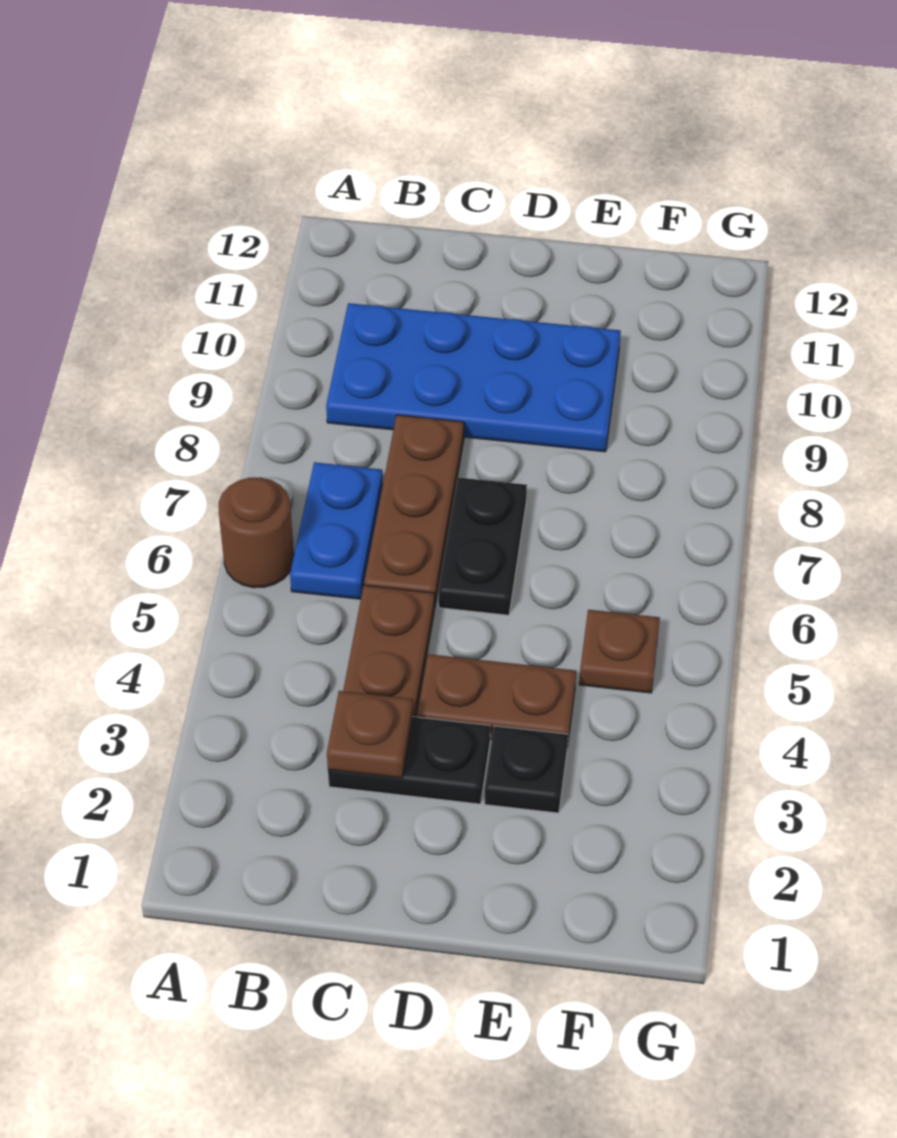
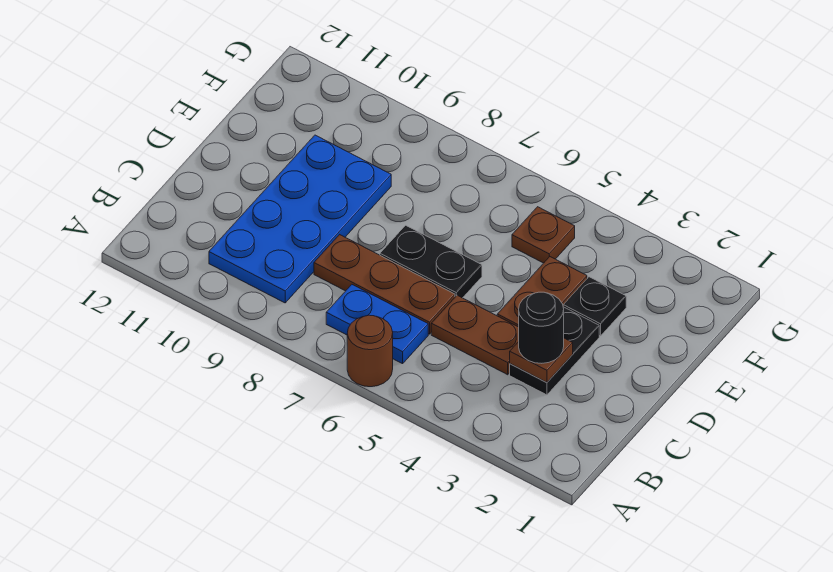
none -> black round brick C3 level 3

